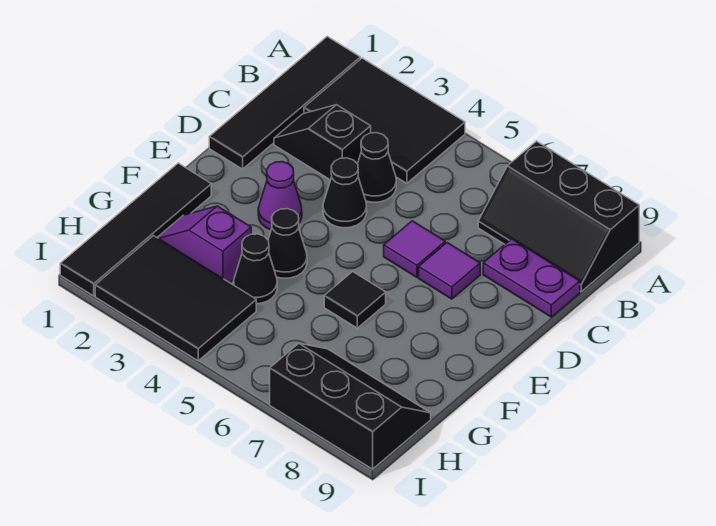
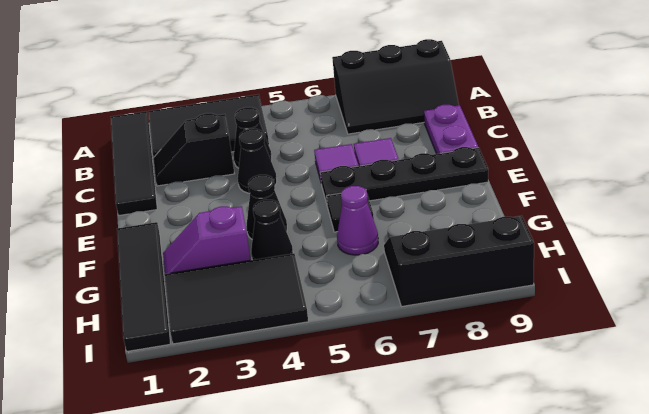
purple plate C8:C9 level 1 -> purple plate C9:D9 level 1
purple cone E3 level 1 -> purple cone G6 level 1
none -> black plate E6:E9 level 1

